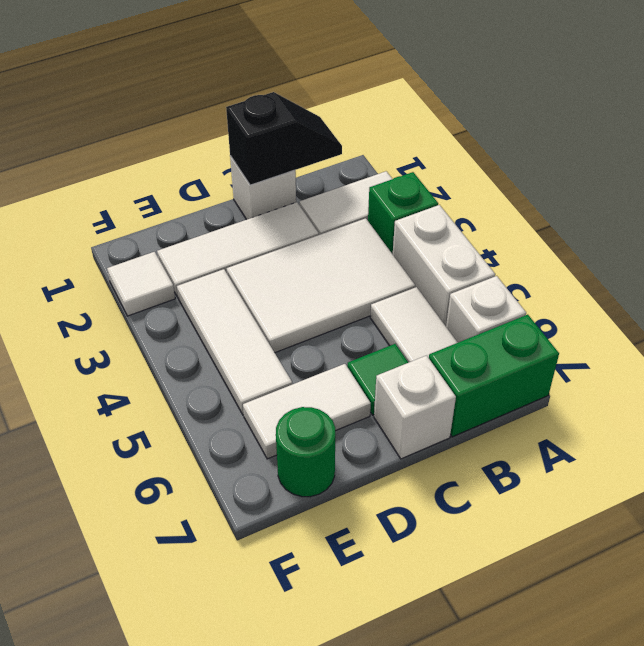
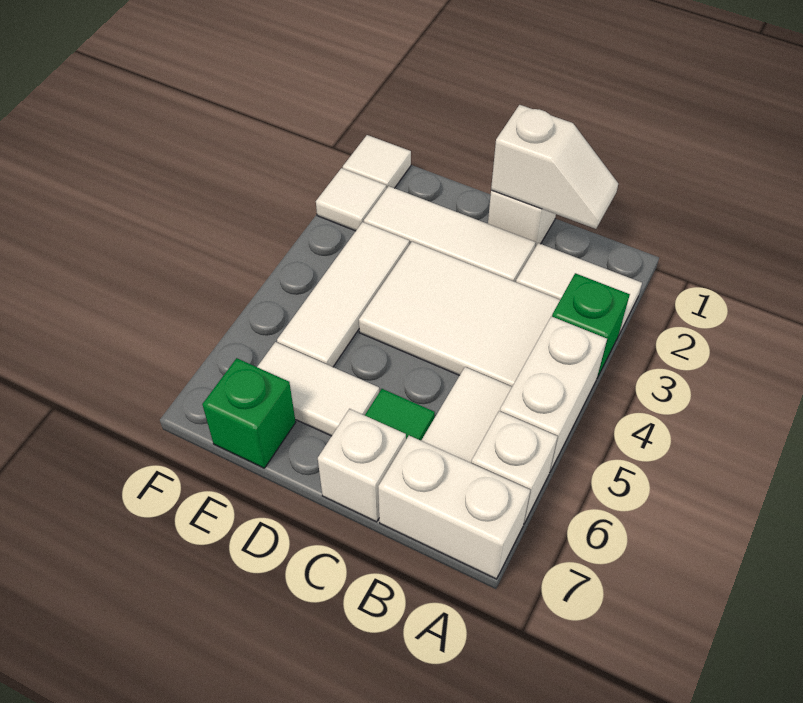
green brick A7:B7 level 1 -> white brick A7:B7 level 1
black slope B1:C1 level 2 top C -> white slope B1:C1 level 2 top C
green round brick E7 level 1 -> green brick E7 level 1
none -> white tile F1 level 1

